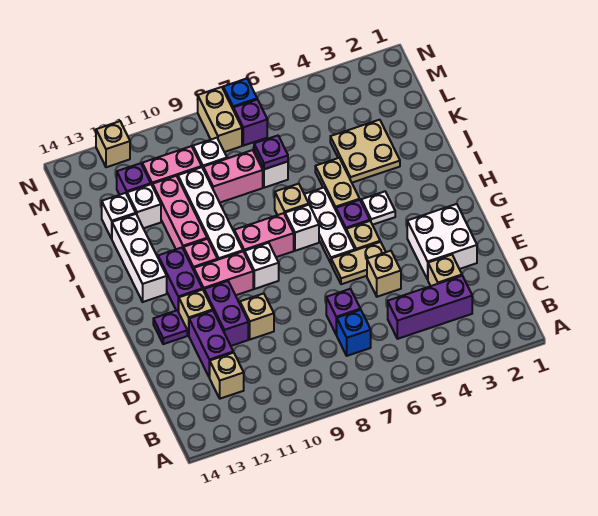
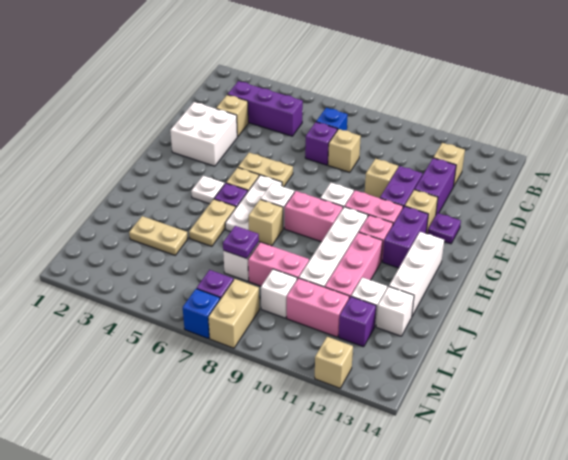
tan brick E5 level 1 -> tan brick D8 level 1
tan plate J3:K4 level 1 -> tan plate K3:K4 level 1

